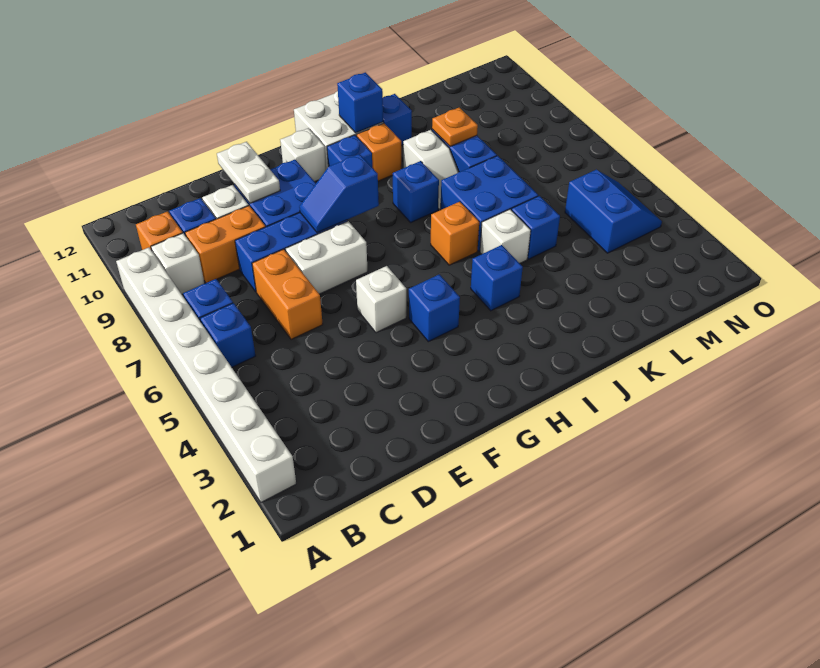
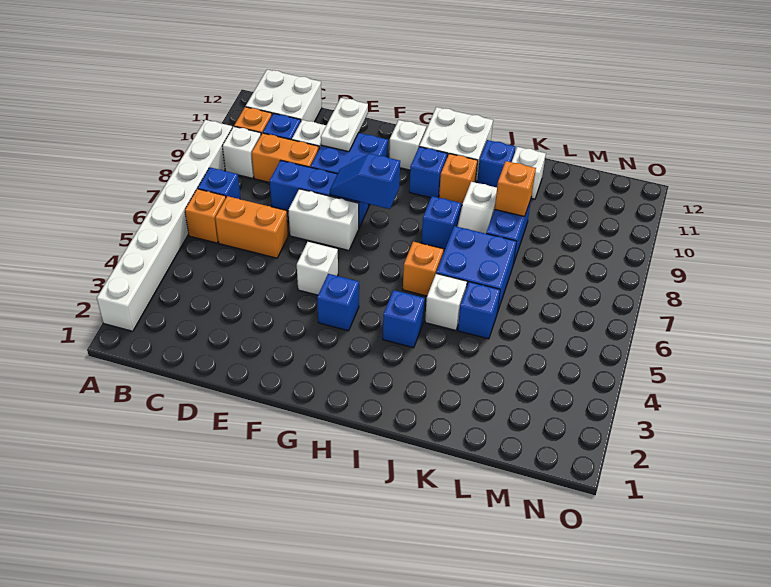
blue brick B6 level 1 -> orange brick B6 level 1
none -> white brick B11:C12 level 1
orange brick D6:D7 level 1 -> orange brick C6:D6 level 1
blue brick I11 level 2 -> none
orange plate K9 level 2 -> orange brick K9 level 2
none -> white brick K11 level 1
blue slope M4:N5 level 1 top M -> none

